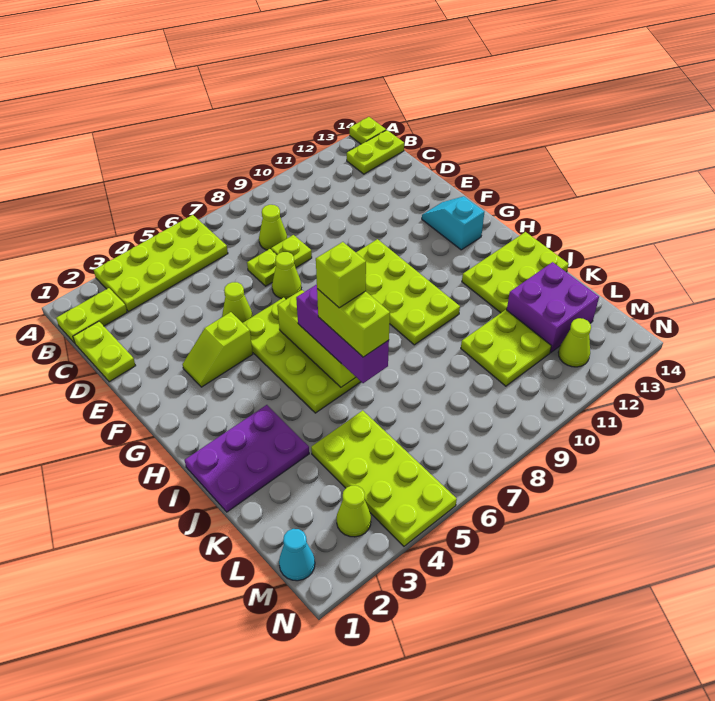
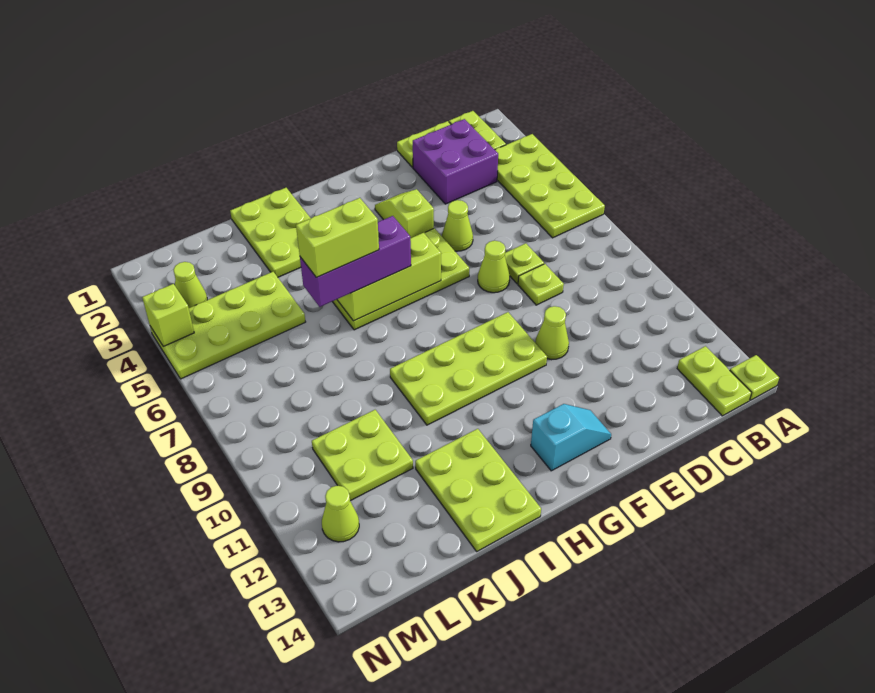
lime cone C8 level 1 -> lime cone E10 level 1
purple plate I1:J3 level 1 -> lime plate I1:J3 level 1
lime brick I6 level 5 -> lime brick N4 level 2
purple brick K12:L13 level 1 -> purple brick C2:D3 level 1
cyan cone M1 level 1 -> none

